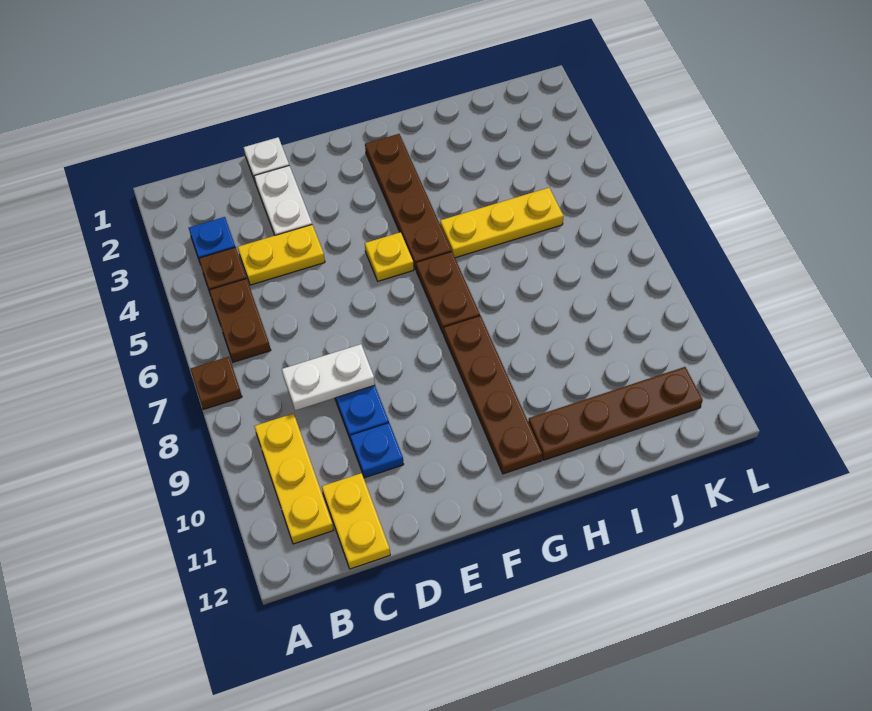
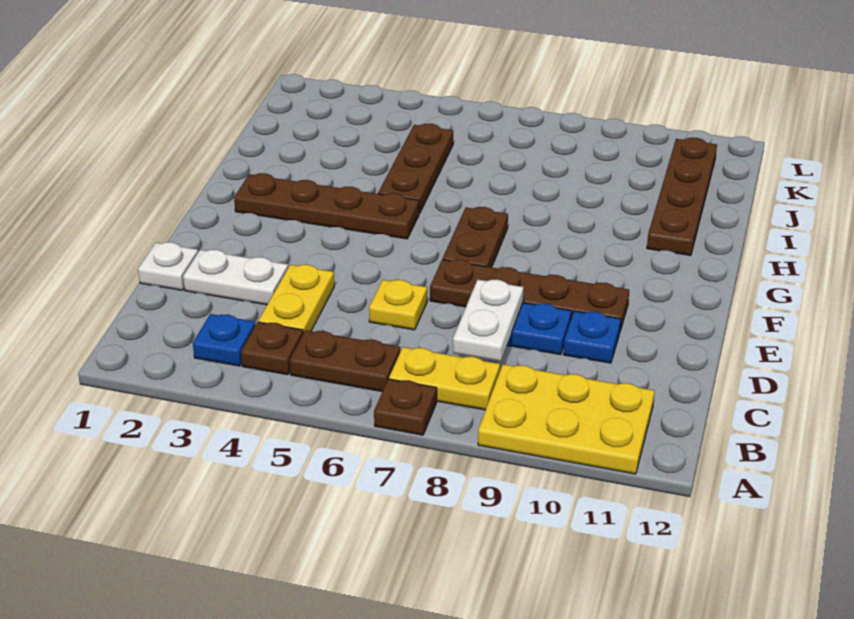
yellow plate B9:B11 level 1 -> yellow plate A9:B11 level 1
yellow plate C11:C12 level 1 -> yellow plate B7:B8 level 1
yellow plate F5 level 1 -> yellow plate D6 level 1
brown plate G6:G7 level 1 -> brown plate F7:G7 level 1
brown plate G8:G11 level 1 -> brown plate E7:E10 level 1
yellow plate H5:J5 level 1 -> brown plate H5:J5 level 1

